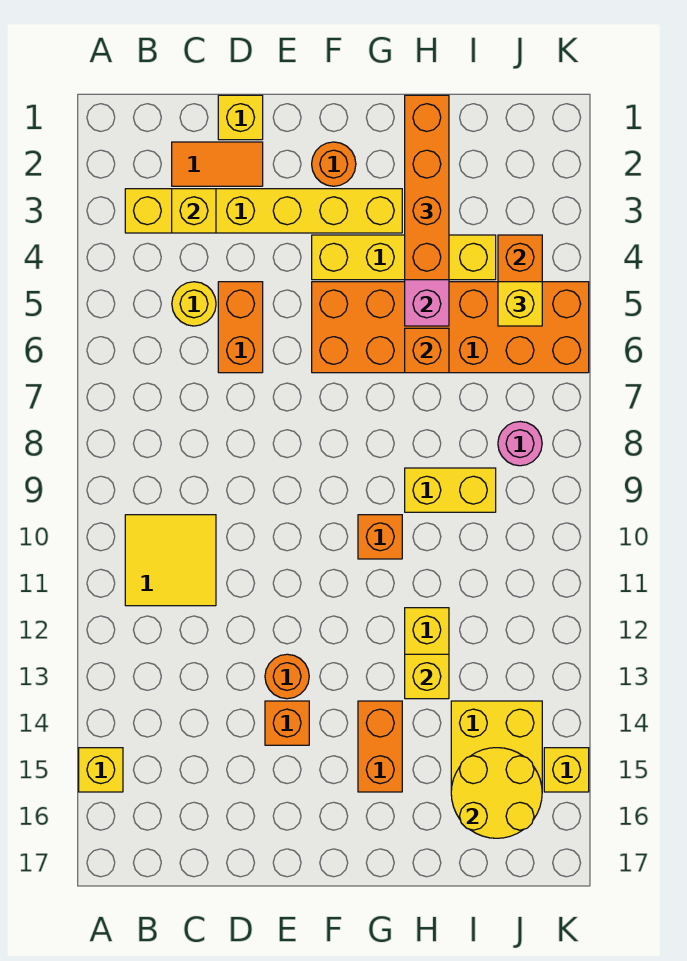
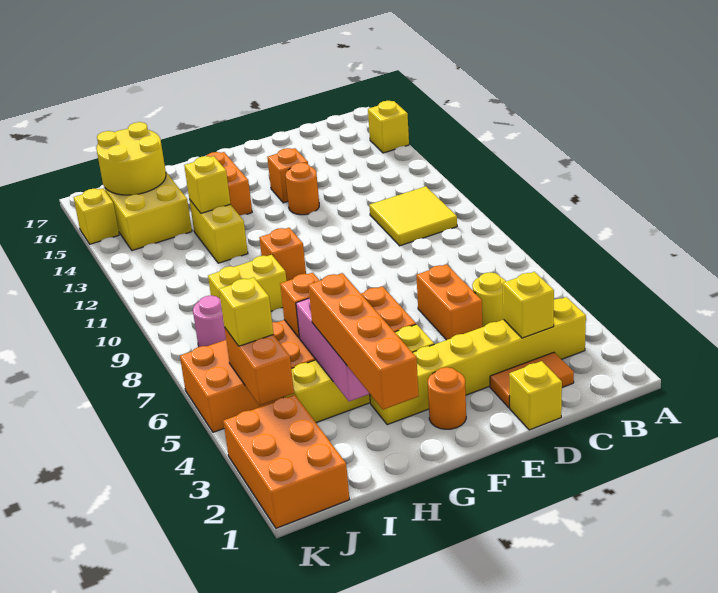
none -> orange brick J1:K3 level 1

